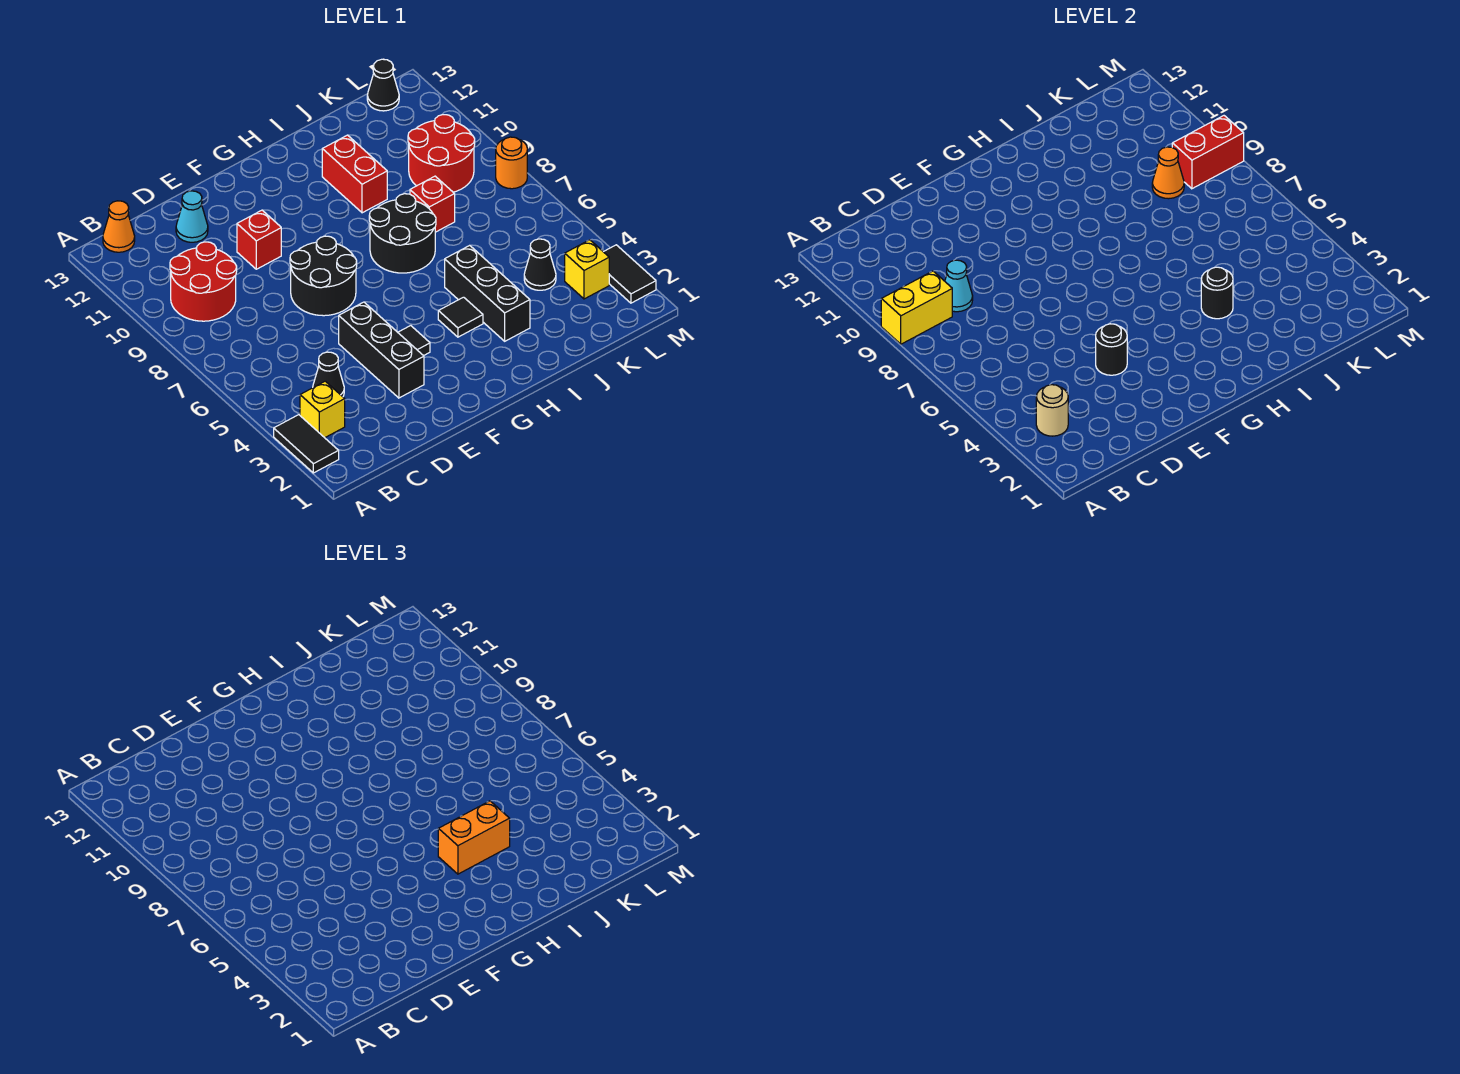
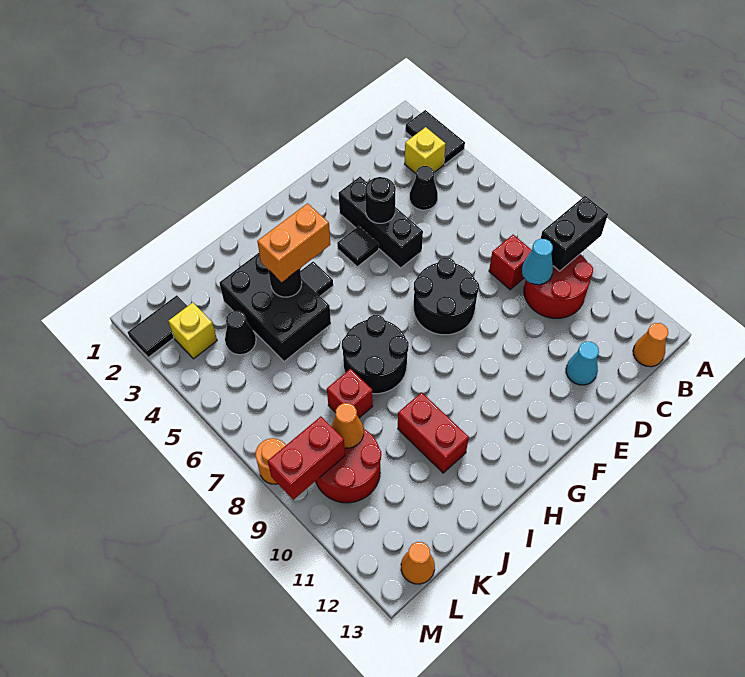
yellow brick A9:B9 level 2 -> black brick A9:B9 level 2
tan round brick B3 level 2 -> none
red brick E10 level 1 -> red brick C8 level 1
black brick I3:I5 level 1 -> black brick I3:J5 level 1
black cone L13 level 1 -> orange cone L13 level 1
black tile M2:M3 level 1 -> black tile L2:M2 level 1

